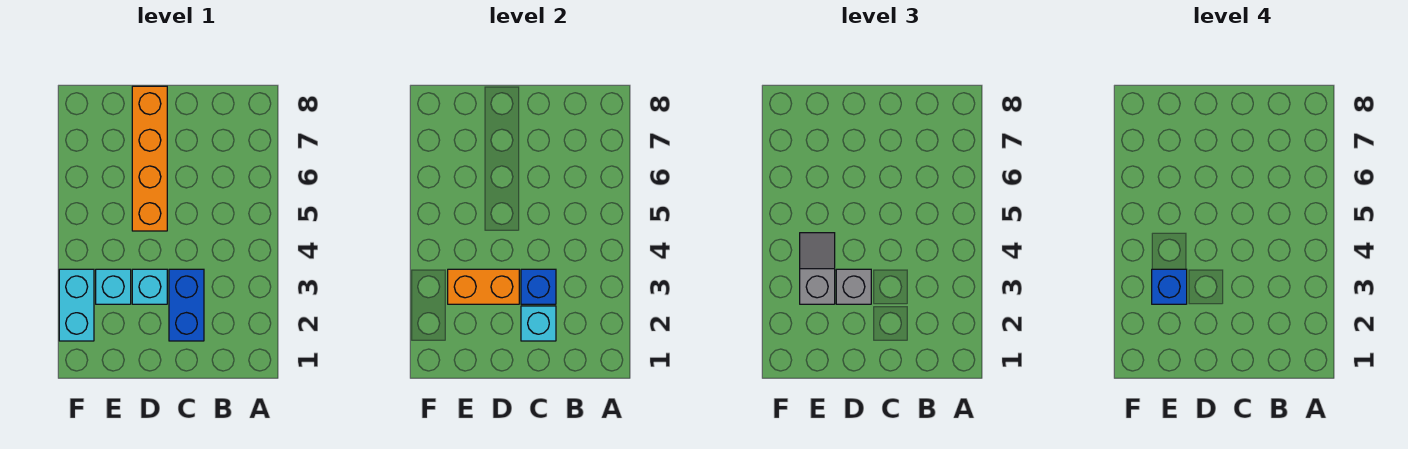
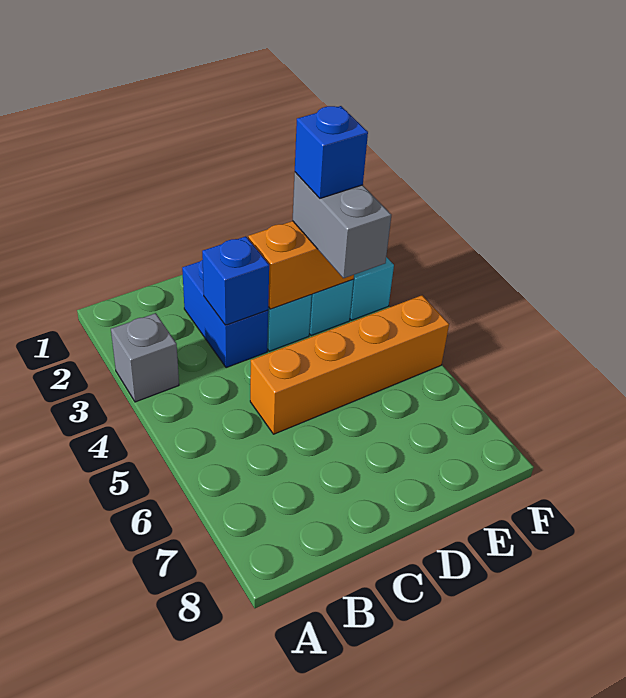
cyan brick C2 level 2 -> none
grey brick D3 level 3 -> grey brick A3 level 1
orange brick D5:D8 level 1 -> orange brick C5:F5 level 1
grey slope E3:E4 level 3 top 3 -> grey brick E3:E4 level 3

